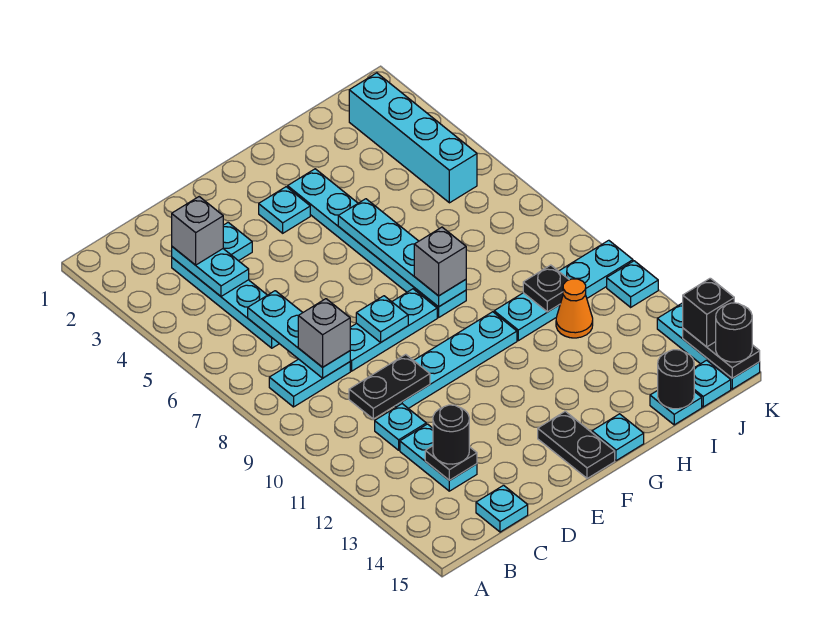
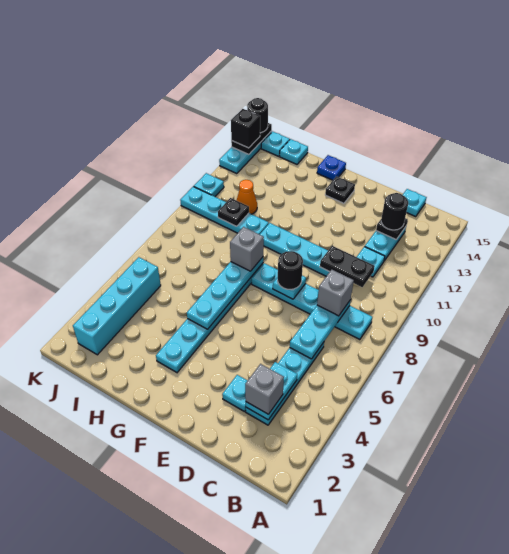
cyan plate F3 level 1 -> none
black plate F14:F15 level 1 -> black plate F14 level 1
cyan plate G15 level 1 -> blue plate G15 level 1
black round brick I15 level 2 -> black round brick E8 level 3

